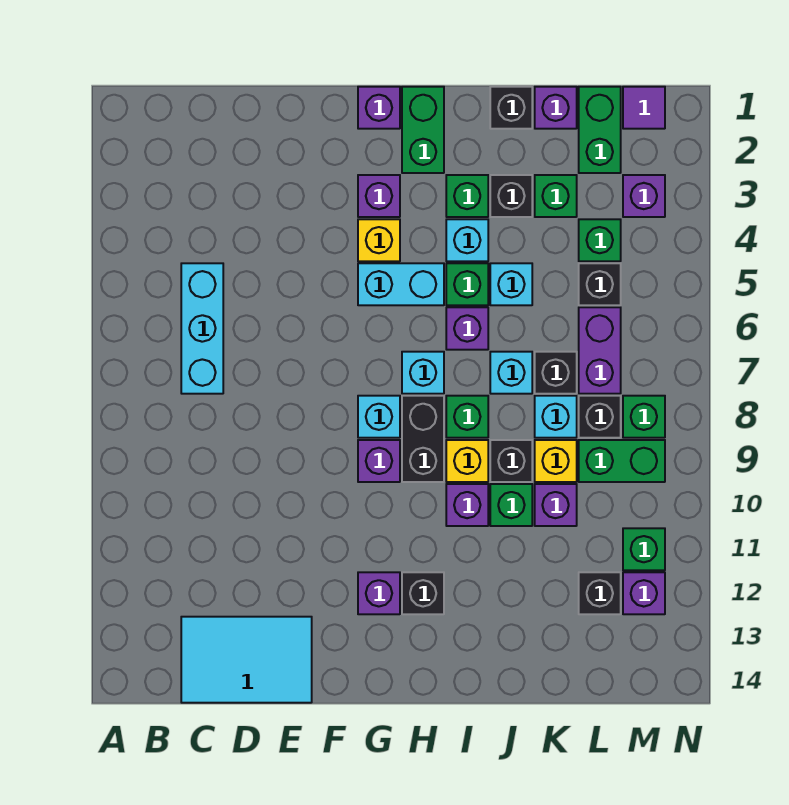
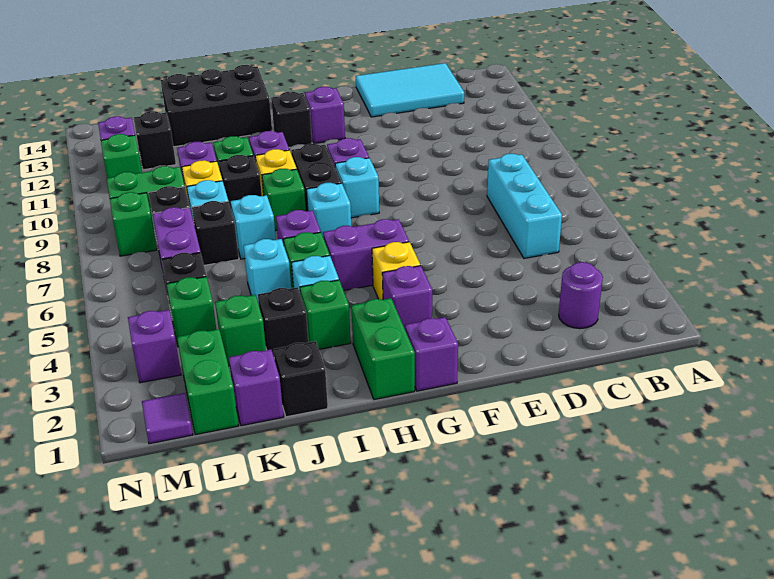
none -> purple round brick C2 level 1
cyan brick G5:H5 level 1 -> purple brick G5:H5 level 1
none -> black brick I13:K14 level 1

